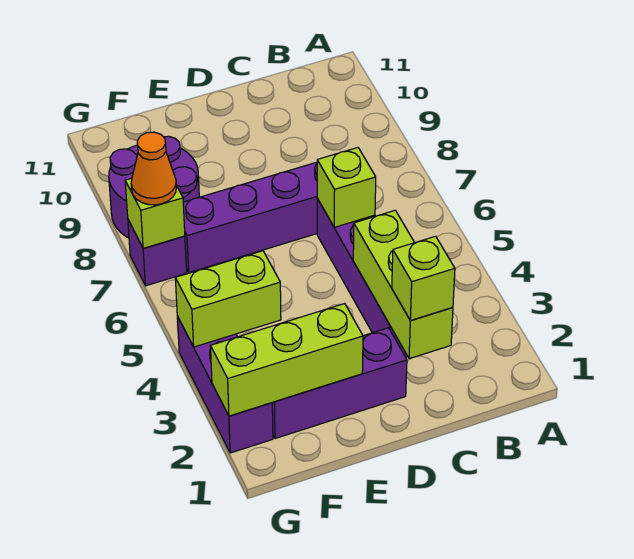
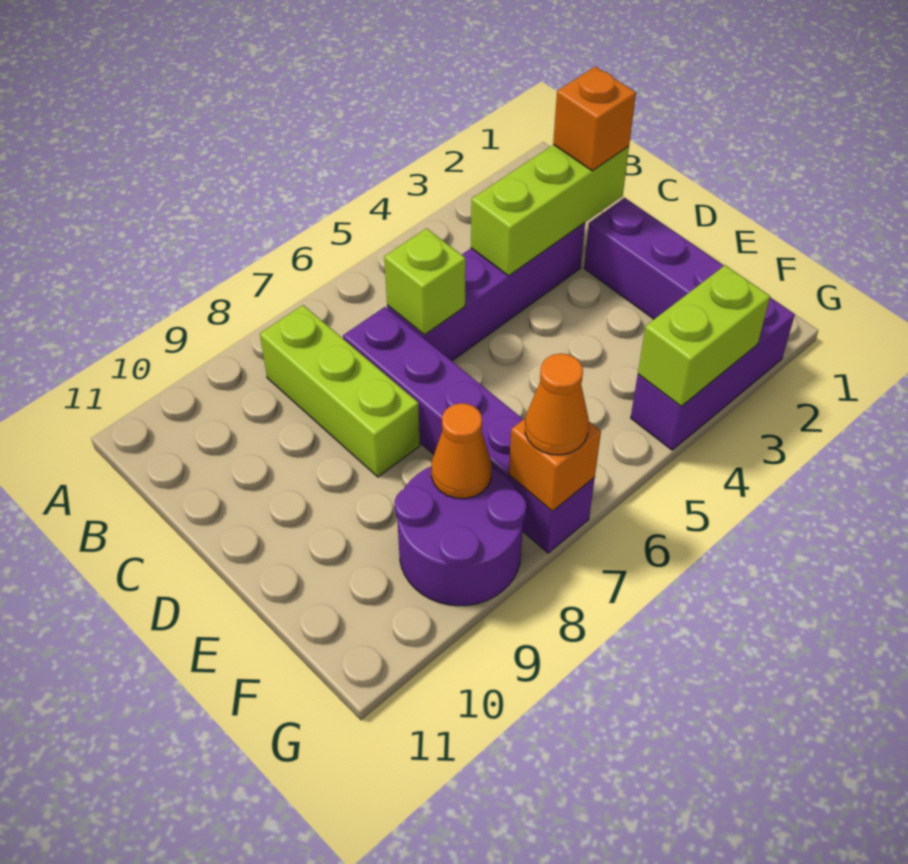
lime brick C2 level 3 -> orange brick C2 level 3
lime brick E2:G2 level 2 -> lime brick B8:D8 level 1
lime brick F4:G4 level 2 -> lime brick G3:G4 level 2
none -> orange cone F8 level 2
lime brick G7 level 2 -> orange brick G7 level 2

